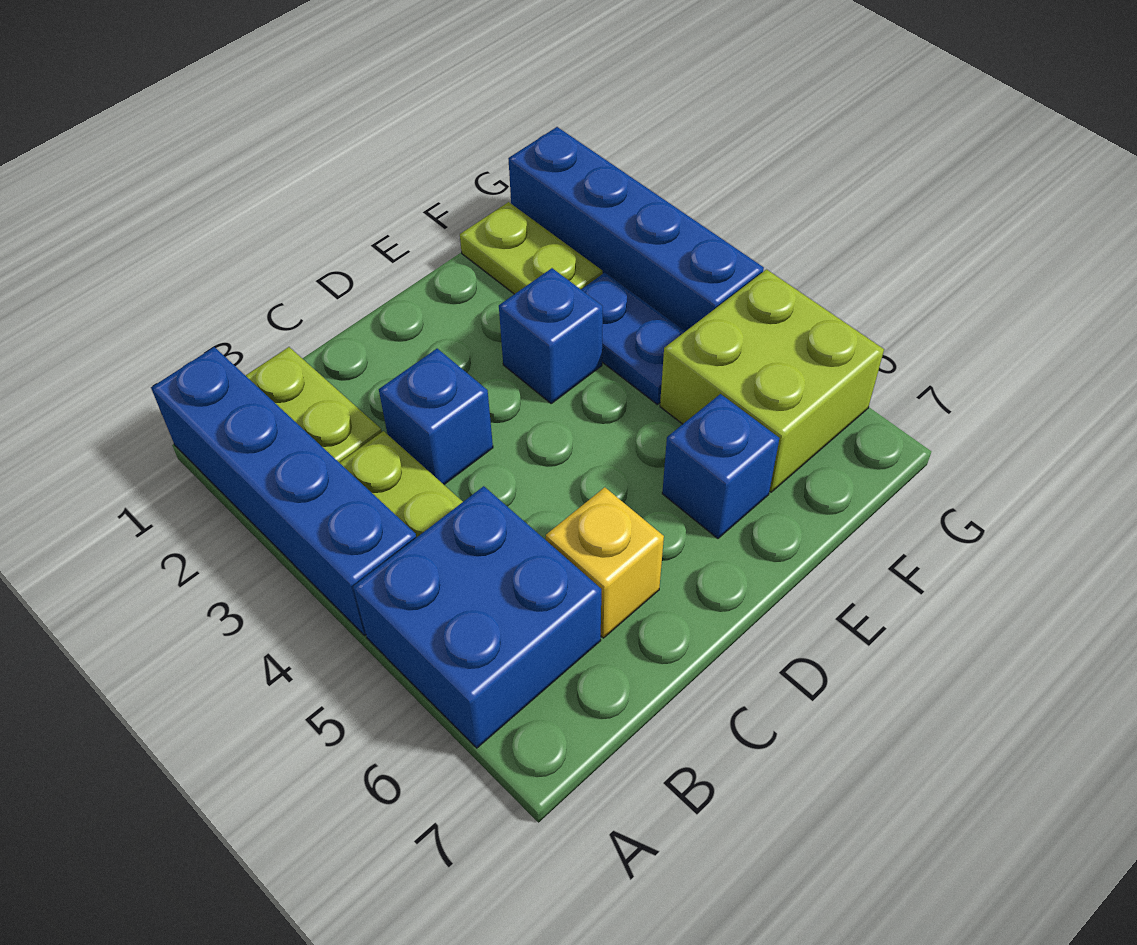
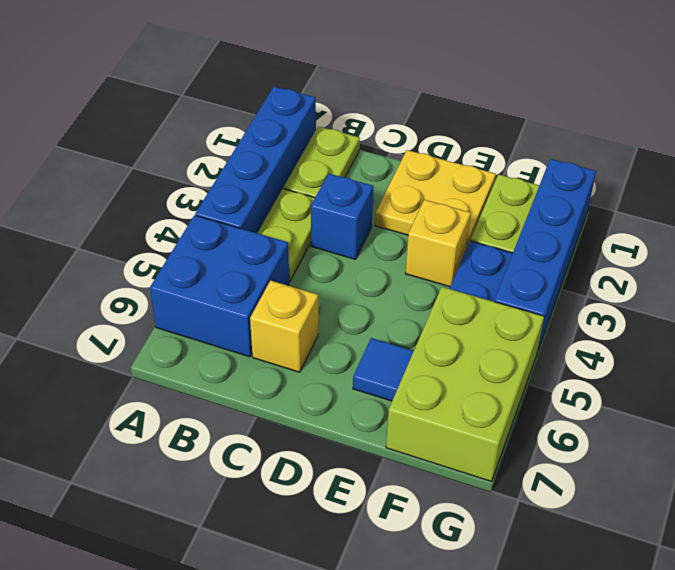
none -> yellow plate D1:E2 level 1
blue brick E3 level 1 -> yellow brick E3 level 1
blue brick E6 level 1 -> blue tile E6 level 1
lime brick F5:G6 level 1 -> lime brick F5:G7 level 1

